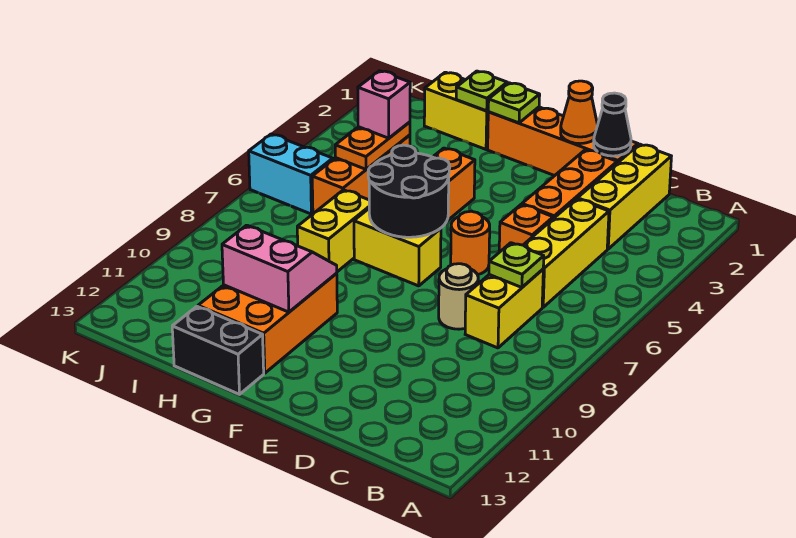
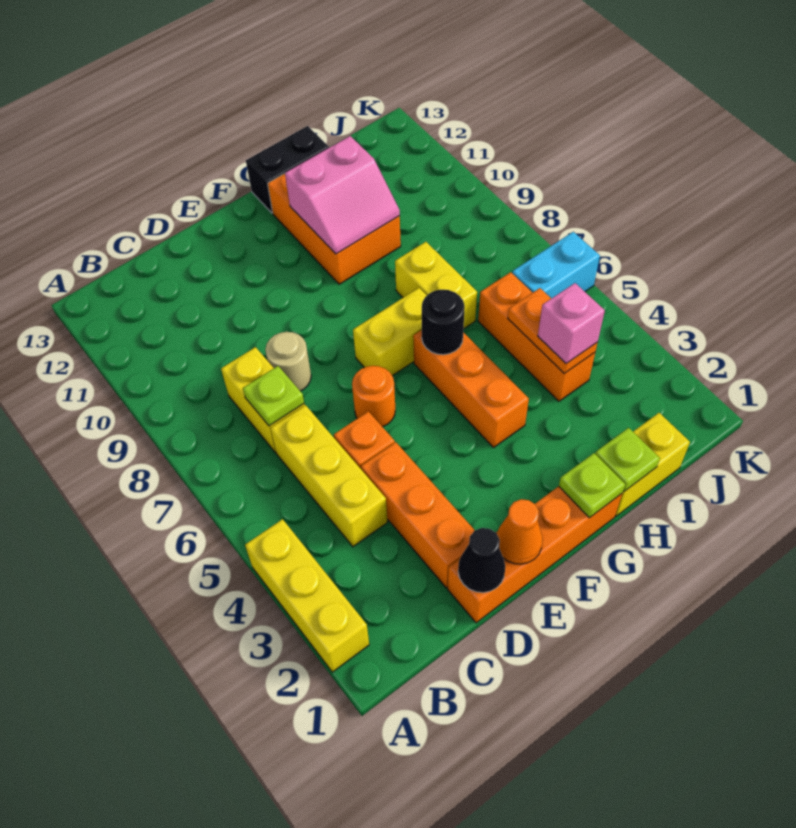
yellow brick C1:C3 level 1 -> yellow brick A2:A4 level 1
black round brick F6:G7 level 2 -> black round brick G6 level 2

